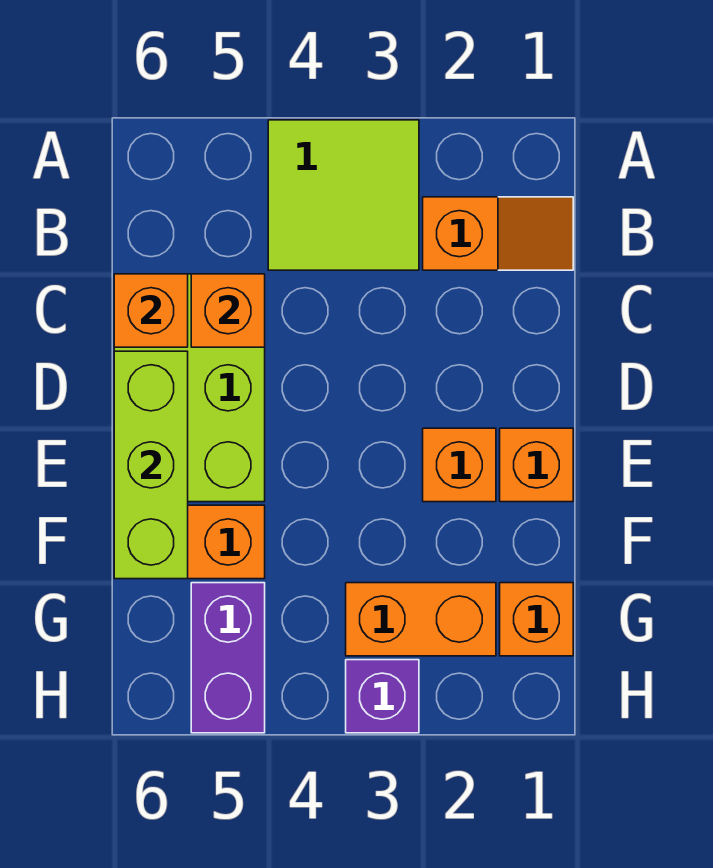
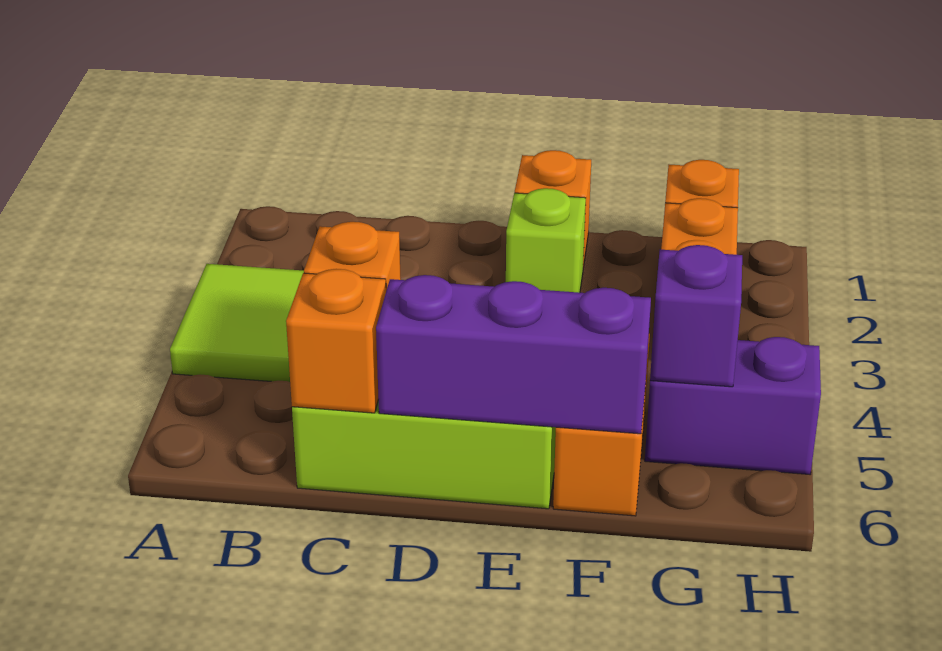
orange slope B1:B2 level 1 top 2 -> none
lime brick D6:F6 level 2 -> purple brick D6:F6 level 2
orange brick E2 level 1 -> lime brick E2 level 1
purple brick H3 level 1 -> purple brick G5 level 2

